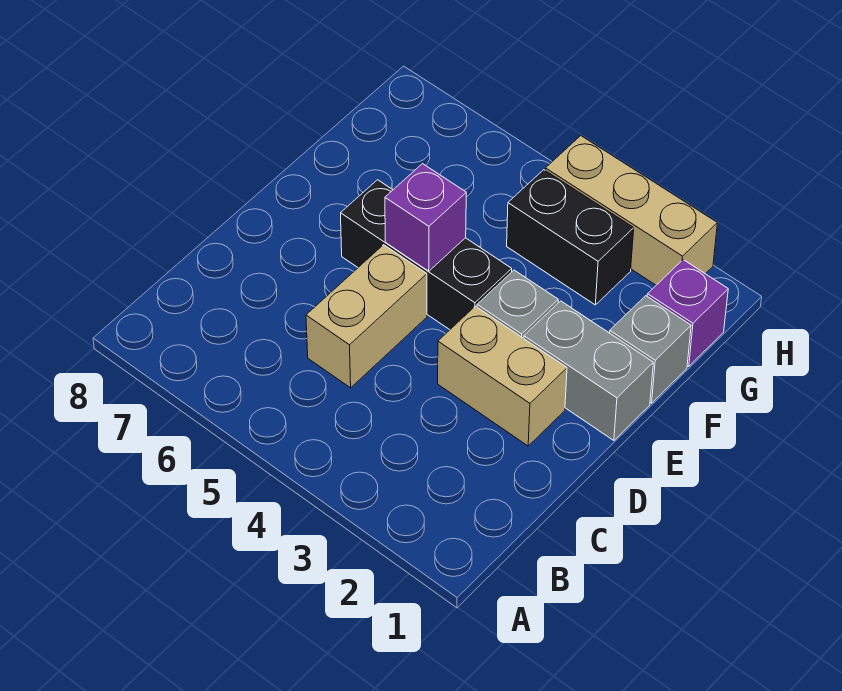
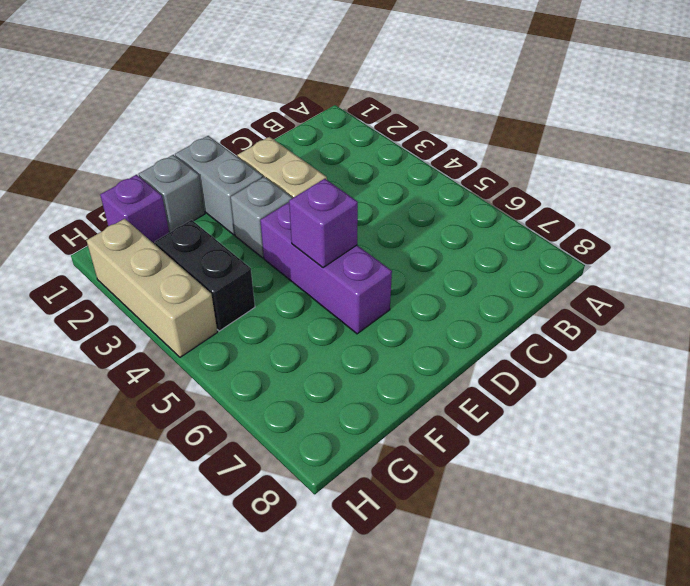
tan brick C5:D5 level 1 -> none
black brick E4:E6 level 1 -> purple brick E4:E6 level 1

